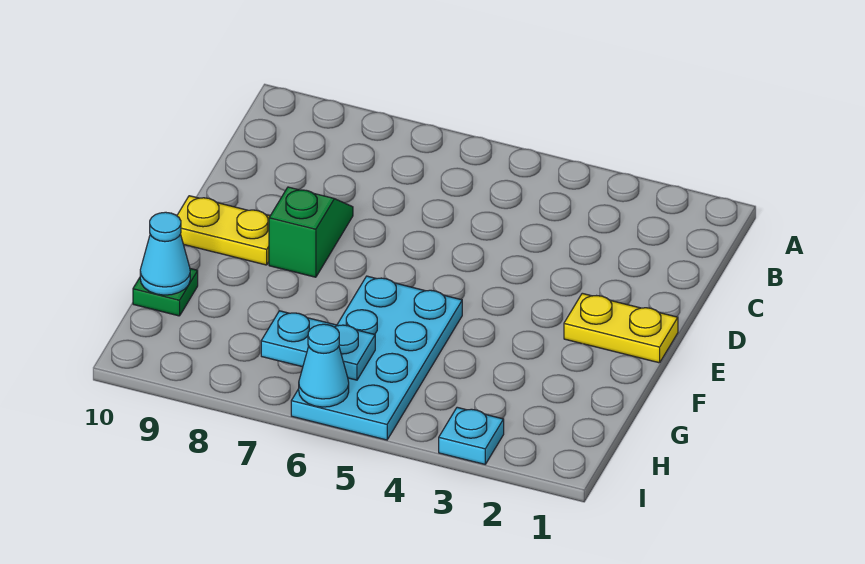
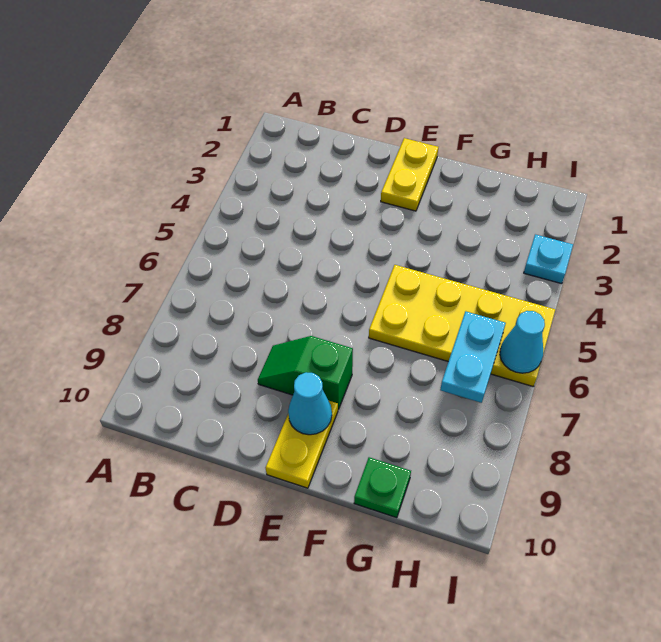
cyan plate F5:I6 level 1 -> yellow plate F5:I6 level 1
cyan cone G10 level 2 -> cyan cone E9 level 2

